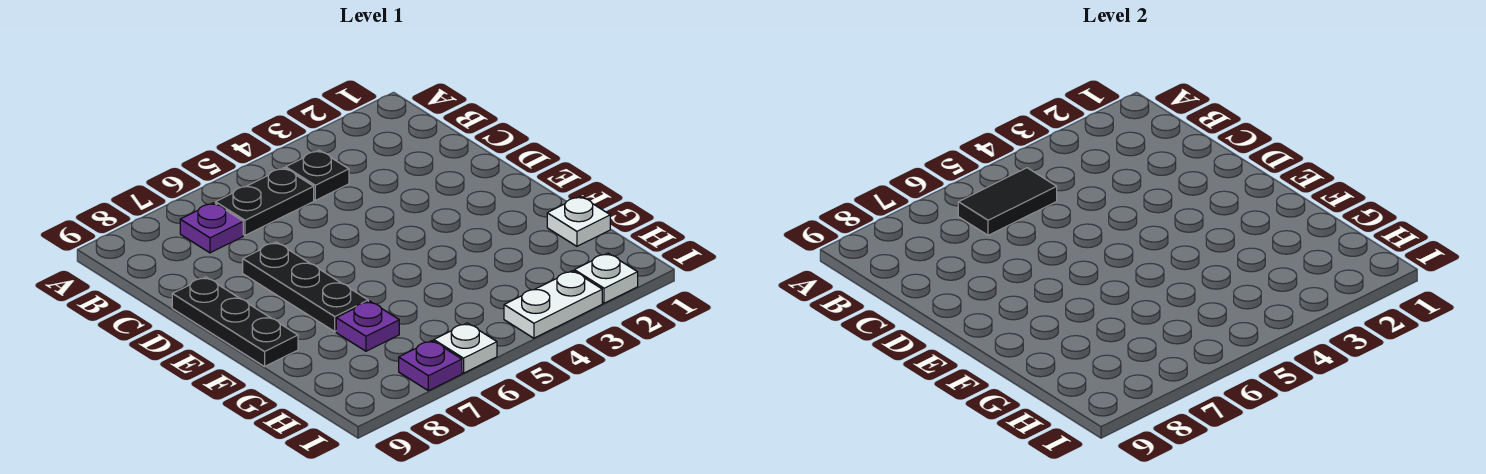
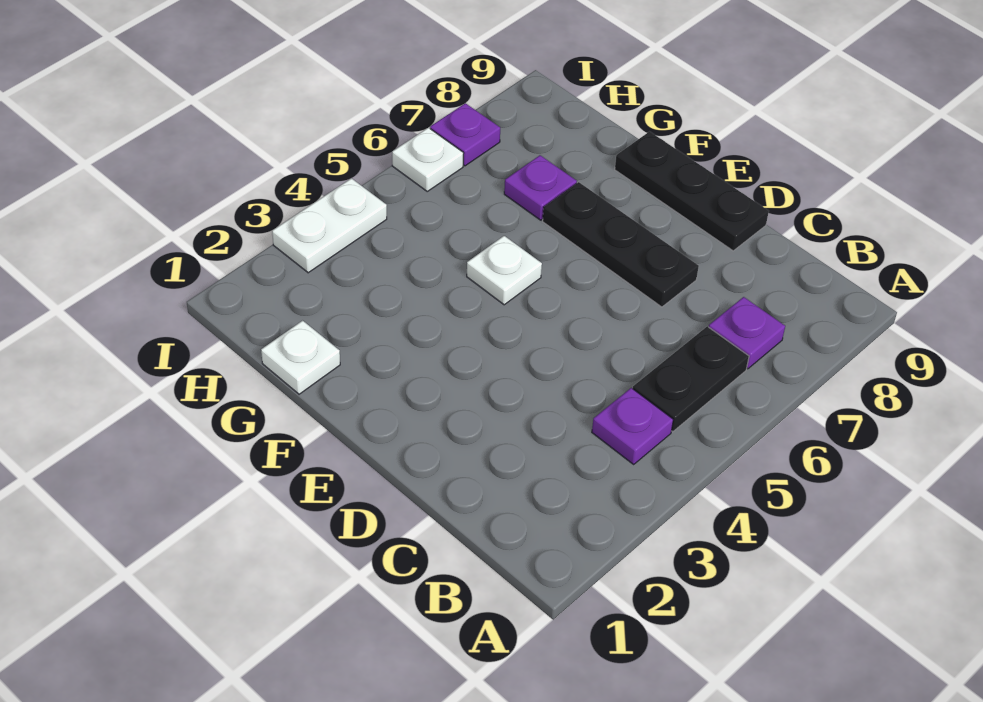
black plate B4 level 1 -> purple plate B4 level 1
black tile B5:B6 level 2 -> none
white plate I2 level 1 -> white plate F5 level 1

